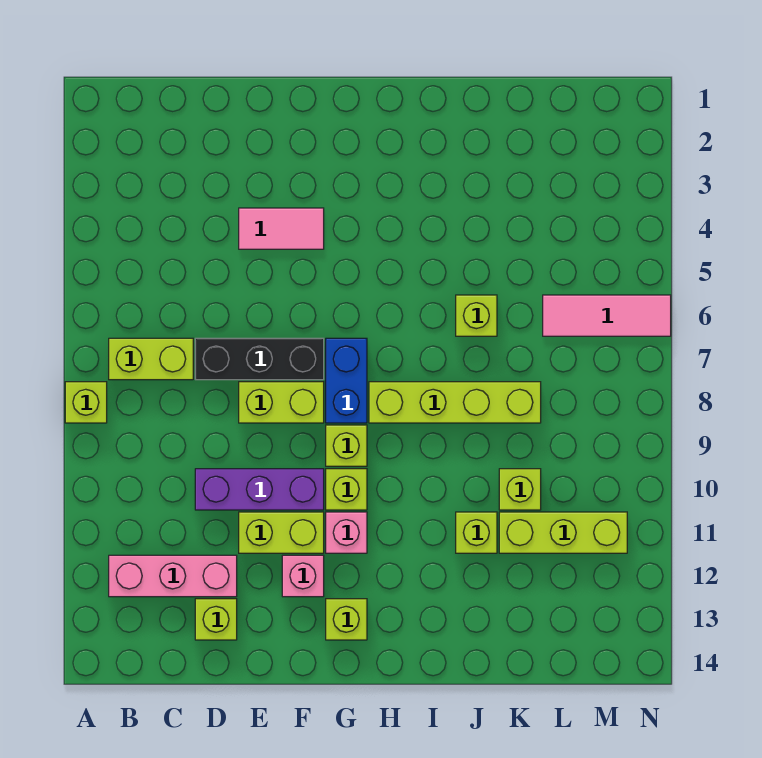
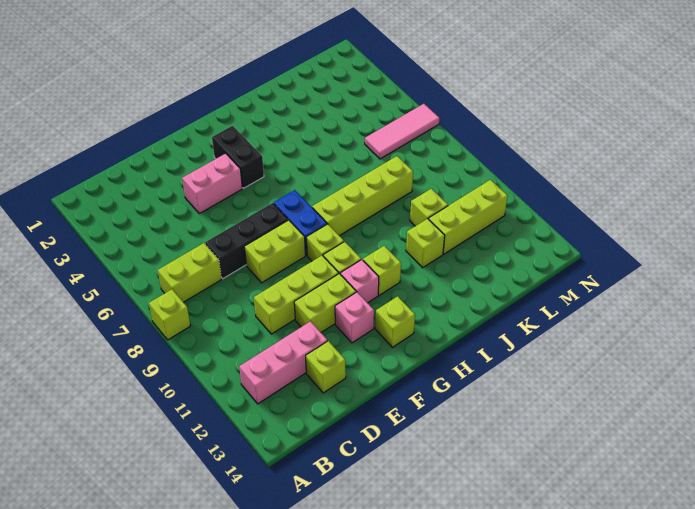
purple brick D10:F10 level 1 -> lime brick D10:F10 level 1
pink tile E4:F4 level 1 -> pink brick E4:F4 level 1
none -> black brick G3:G4 level 1
lime brick J6 level 1 -> lime brick H11 level 1

